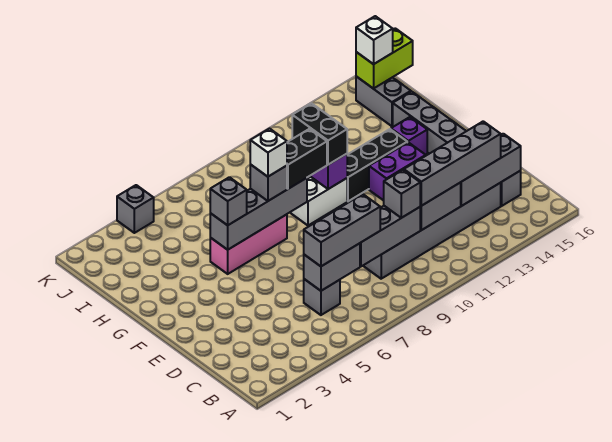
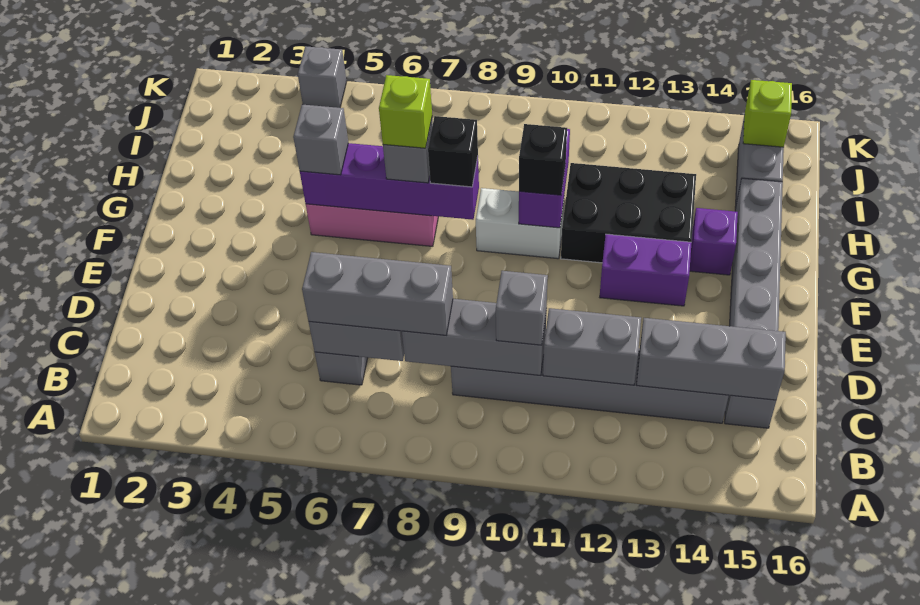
grey brick C11:C14 level 3 -> none
grey brick G5:G8 level 2 -> purple brick G5:G8 level 2
white brick G7 level 4 -> lime brick G7 level 4
black brick G8:G9 level 3 -> black brick G8 level 3
black brick G10:H10 level 3 -> black brick G10 level 3
black brick G11:G13 level 1 -> black brick G11:H13 level 1
lime brick J15:J16 level 2 -> lime brick J15 level 2
white brick J15 level 3 -> none

